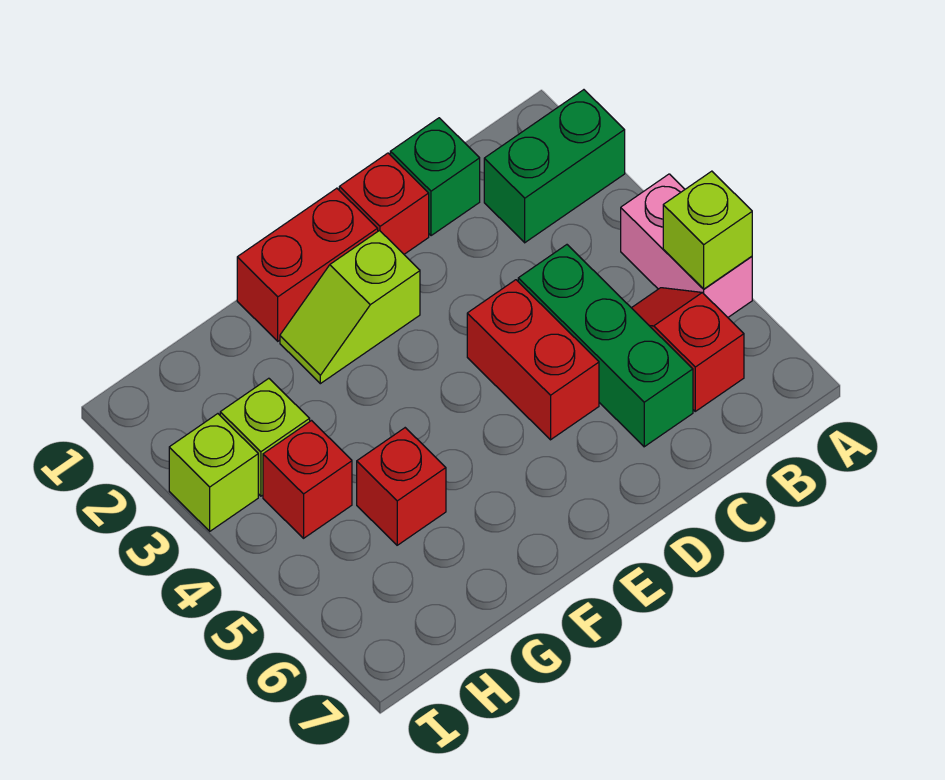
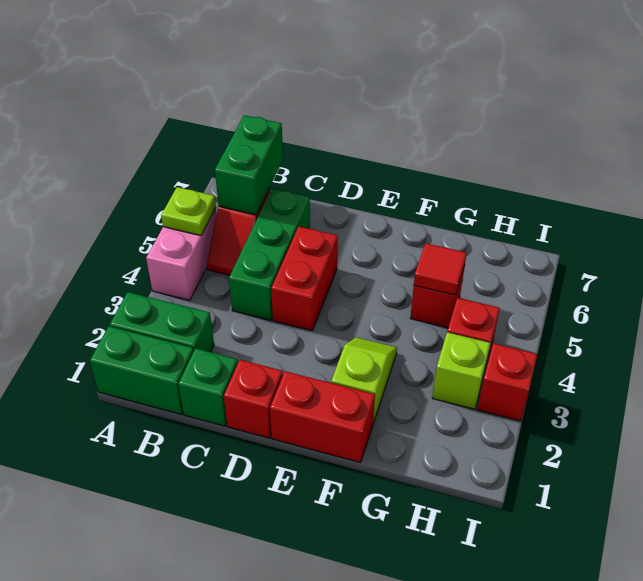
none -> green brick A1:B1 level 1
lime brick A5 level 2 -> lime plate A5 level 2
none -> green brick B6:B7 level 2
lime slope E2:F2 level 1 top E -> lime slope F2:F3 level 1 top 2
none -> red tile G5 level 2
lime brick I3 level 1 -> red brick I3 level 1

